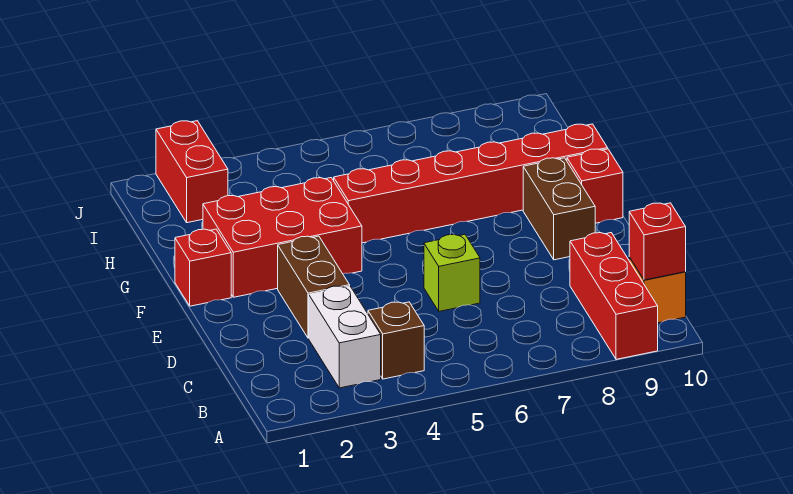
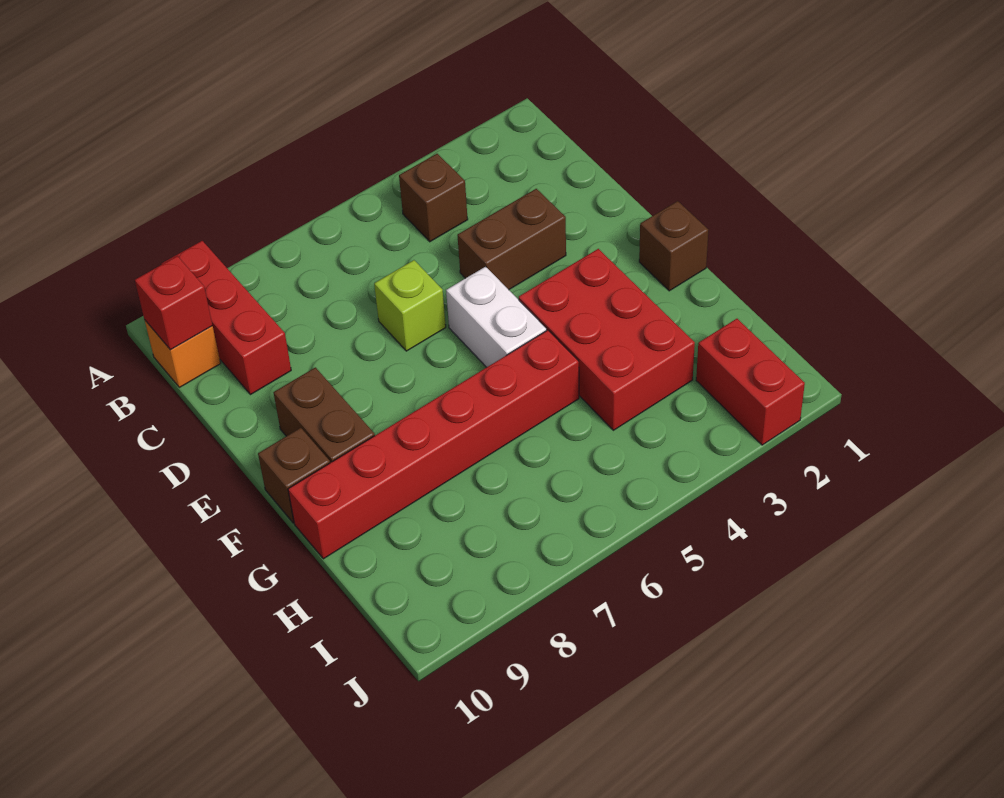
white brick B3:C3 level 1 -> white brick E5:F5 level 1
brown brick D3:E3 level 1 -> brown brick D3:D4 level 1
red brick F1 level 1 -> brown brick F1 level 1
red brick F2:G4 level 1 -> red brick F3:H4 level 1
red brick F10 level 1 -> brown brick F10 level 1

